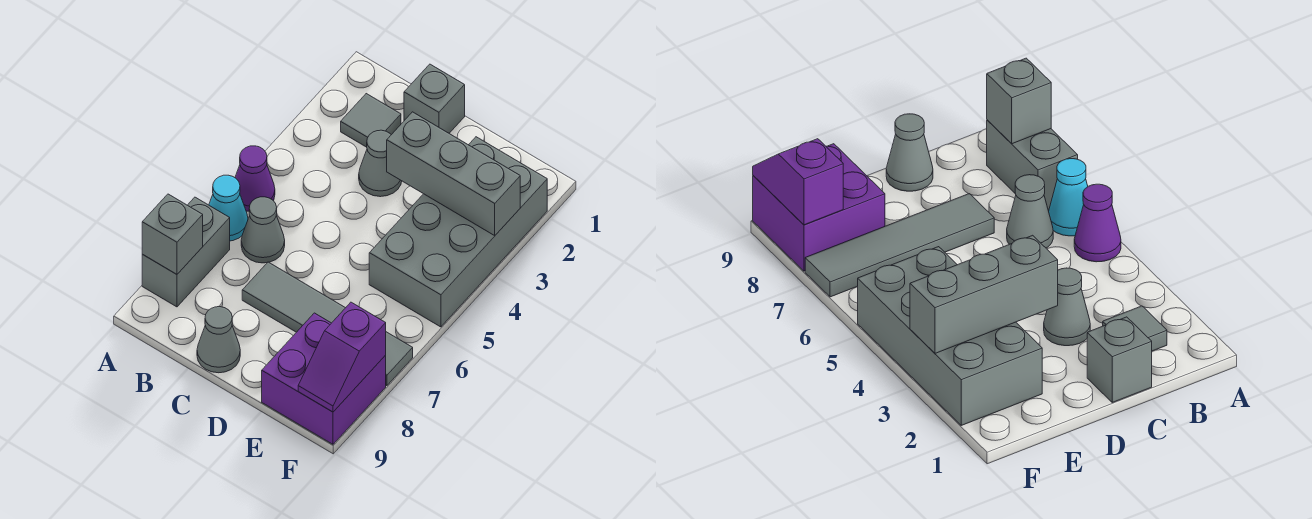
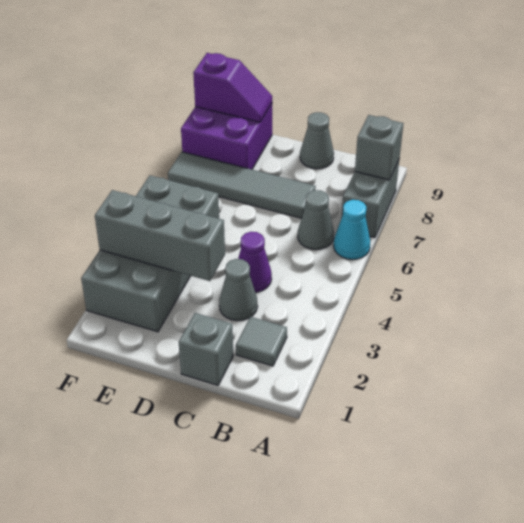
purple cone A5 level 1 -> purple cone C4 level 1
purple slope F8:F9 level 2 top 8 -> purple slope E9:F9 level 2 top F

